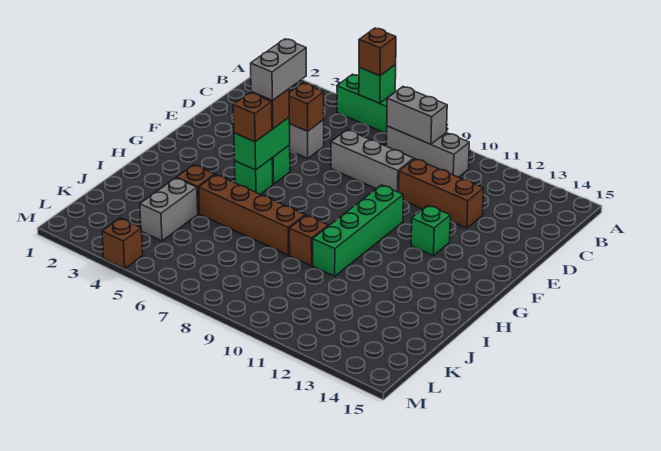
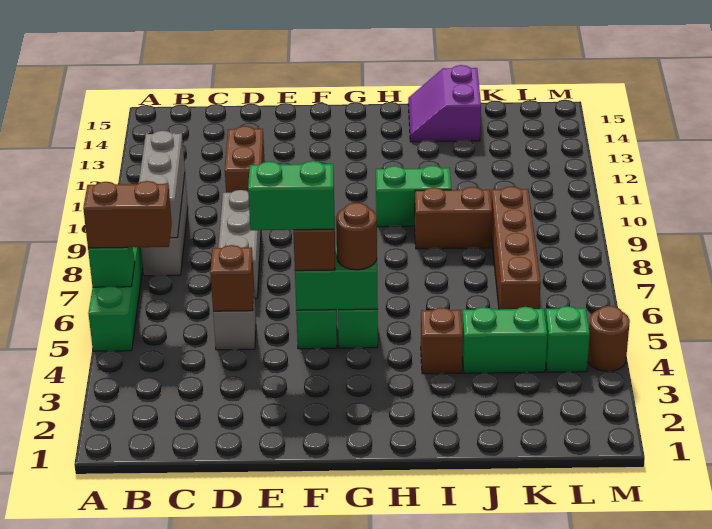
brown brick A6 level 3 -> brown brick A6:B6 level 3
grey brick B8:B9 level 2 -> grey brick B8:B10 level 2
brown brick D10:D12 level 1 -> brown brick D11:D12 level 1
grey brick E5:F5 level 4 -> green brick E5:F5 level 4
green brick F10:I10 level 1 -> green brick H10:I10 level 1
green brick F12 level 1 -> green brick L4 level 1
brown brick G5 level 3 -> brown round brick G5 level 3
brown brick I5:I8 level 1 -> brown brick K6:K9 level 1
brown brick I9 level 1 -> brown brick I9:J9 level 1
none -> purple slope I14:J15 level 1 top J
grey brick J4:K4 level 1 -> green brick J4:K4 level 1
brown brick M4 level 1 -> brown round brick M4 level 1

